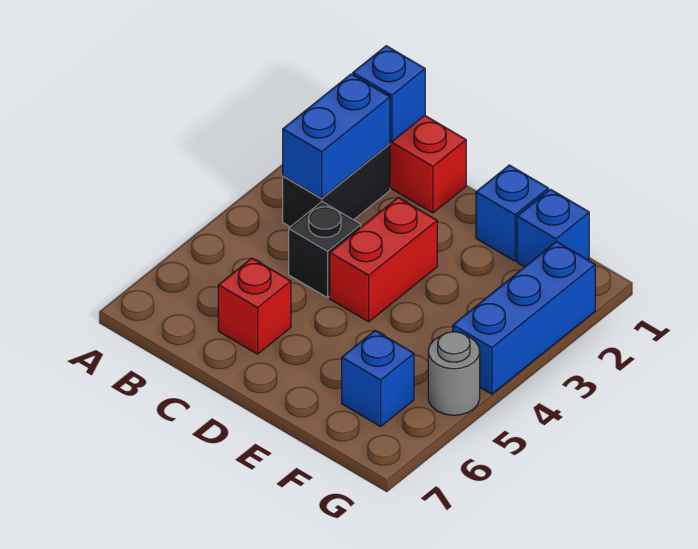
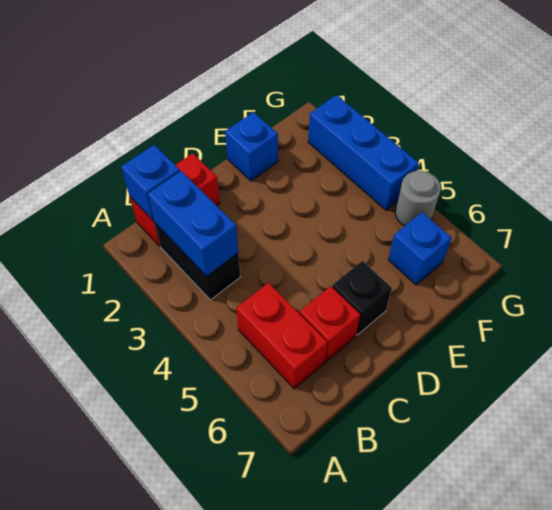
black brick C4 level 1 -> black brick D6 level 1
red brick D3:D4 level 1 -> red brick B5:B6 level 1
blue brick F1 level 1 -> none

